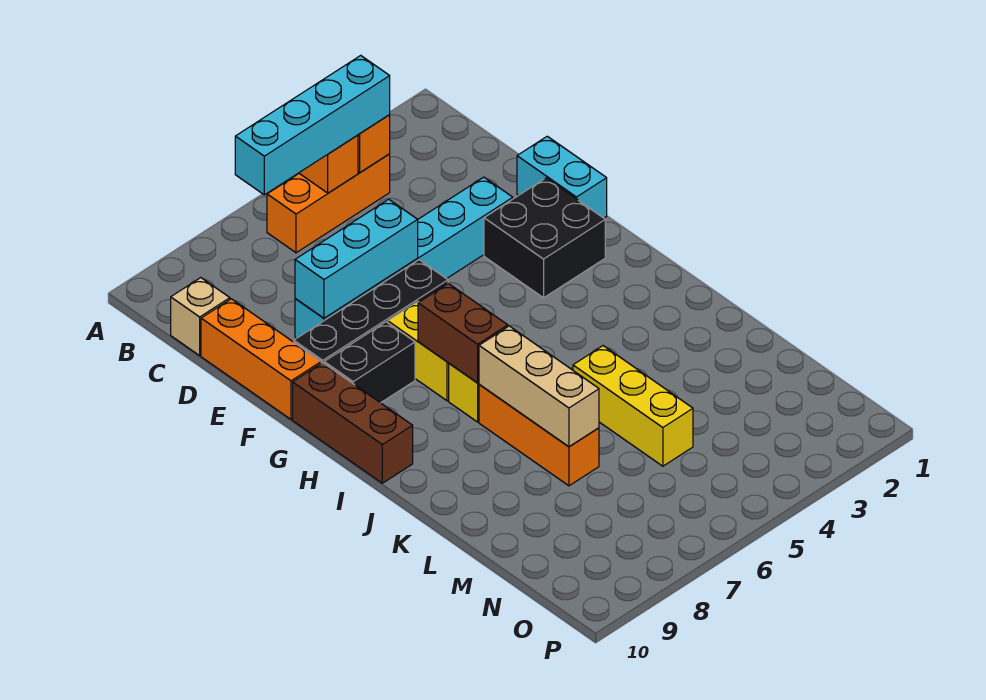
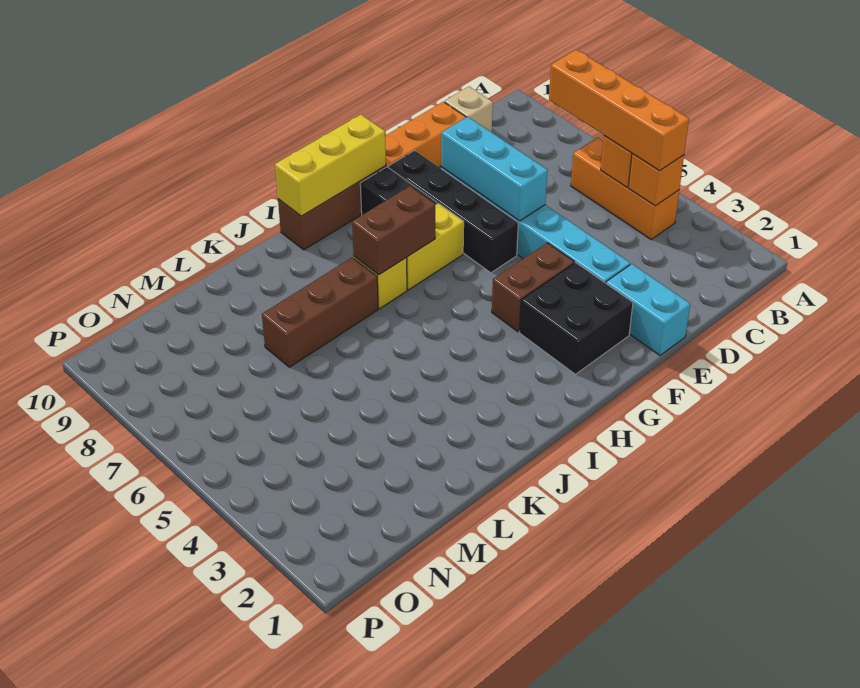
cyan brick B4:B7 level 3 -> orange brick B4:B7 level 3
cyan brick E1:F1 level 1 -> cyan brick E1:E2 level 1
none -> brown brick F4:G4 level 1
orange brick J7:L7 level 1 -> brown brick J7:L7 level 1
tan brick J7:L7 level 2 -> none
yellow brick K5:M5 level 1 -> yellow brick G10:I10 level 2

